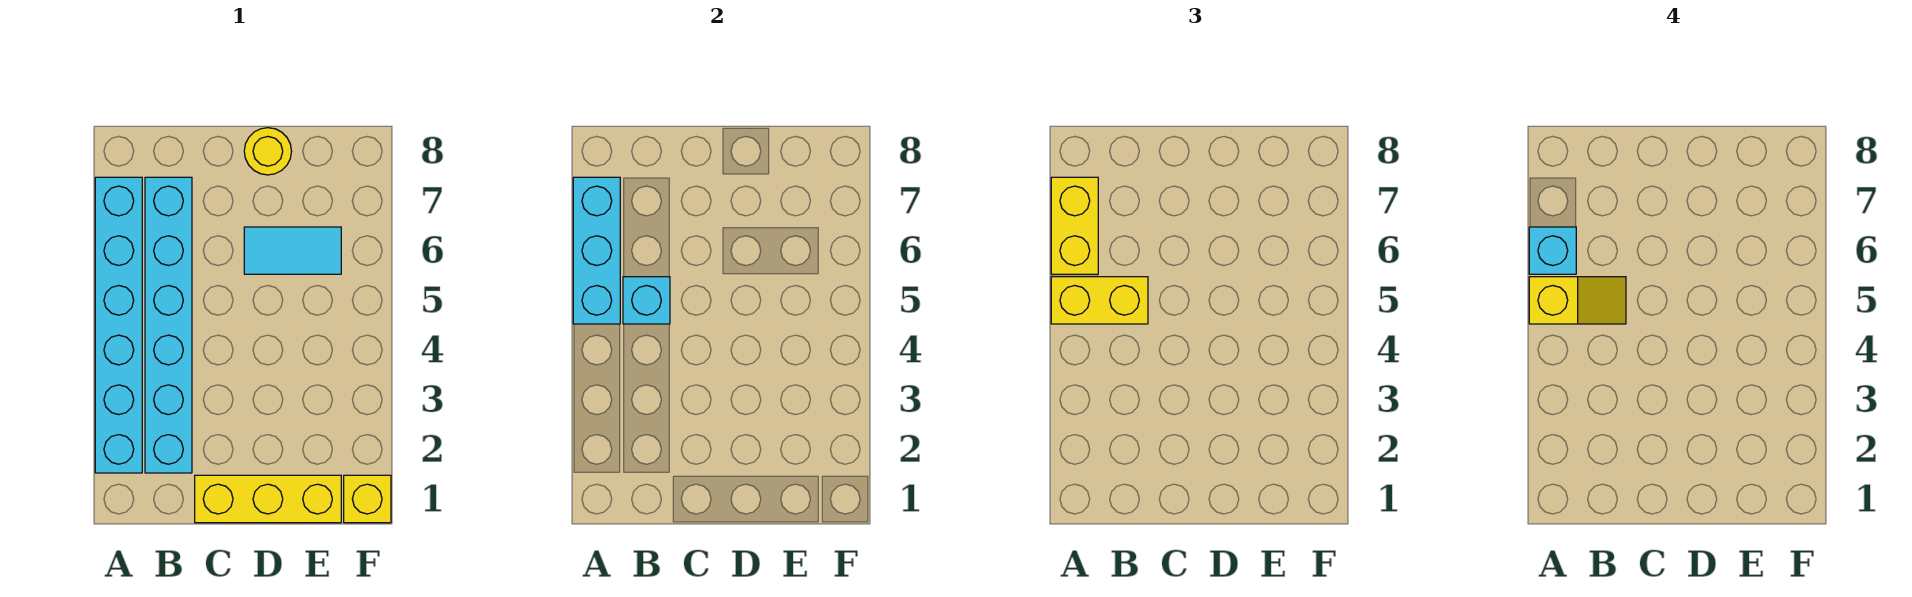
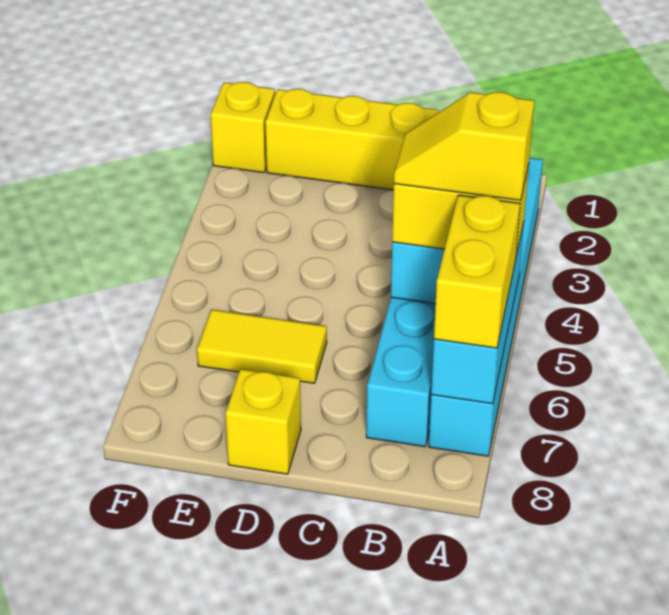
cyan brick A6 level 4 -> none
cyan tile D6:E6 level 1 -> yellow tile D6:E6 level 1
yellow round brick D8 level 1 -> yellow brick D8 level 1

